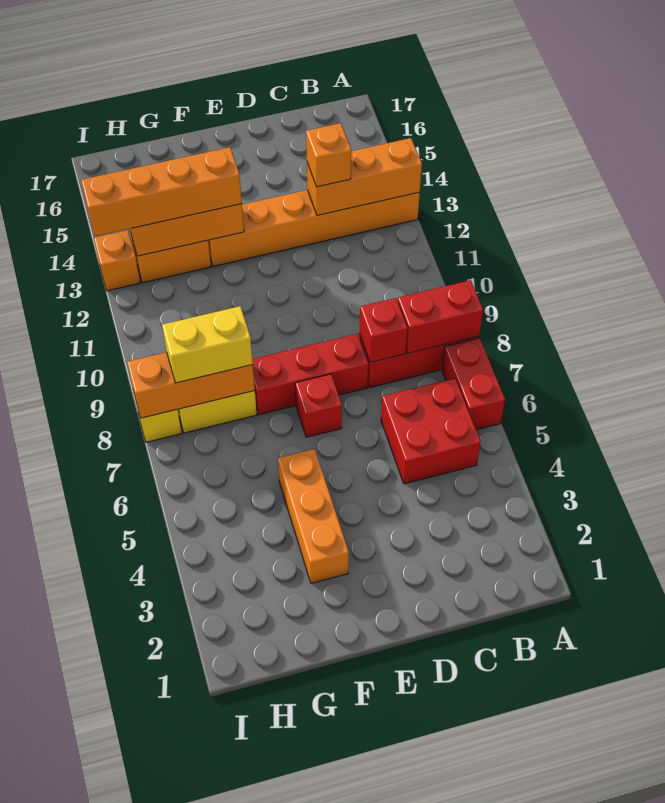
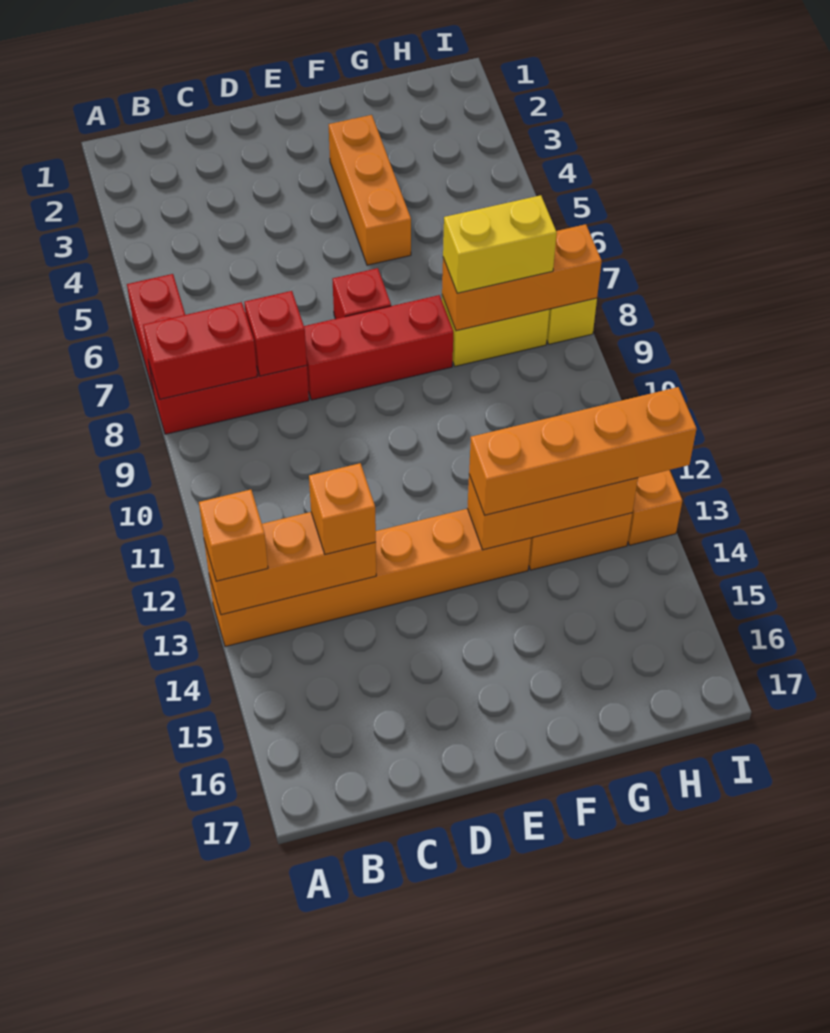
none -> orange brick A13 level 3
red brick B5:C6 level 1 -> none

